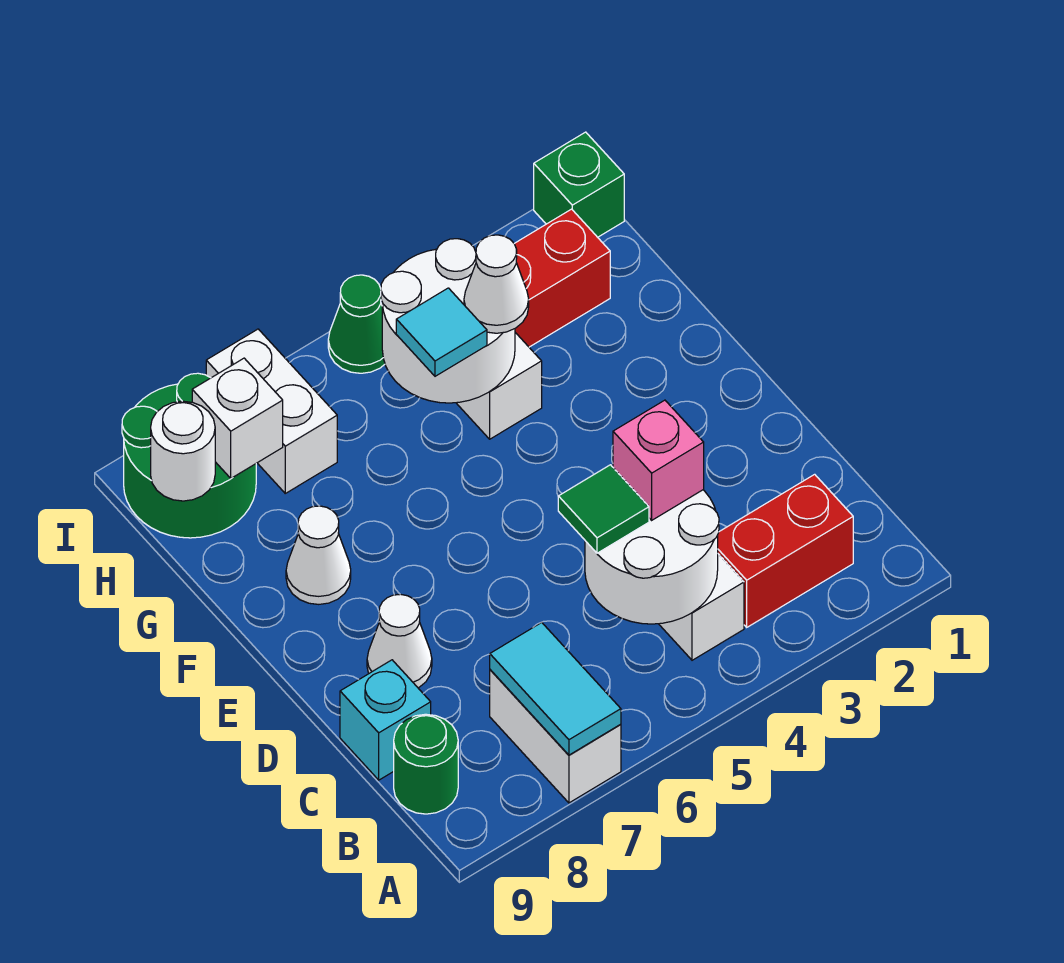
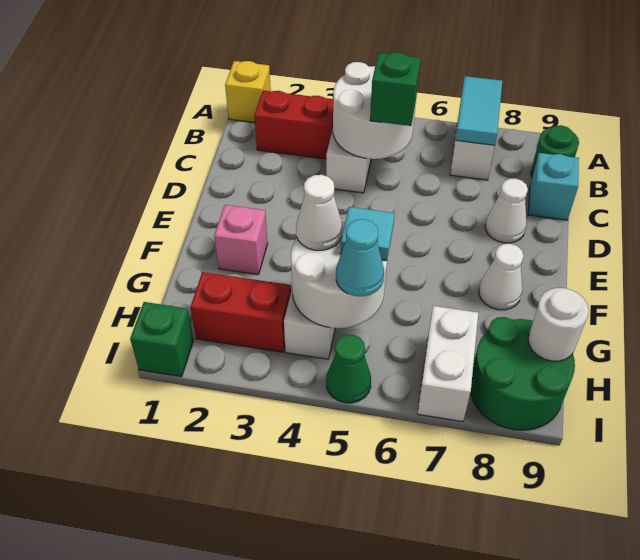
none -> yellow brick A1 level 1
pink brick C4 level 3 -> pink brick F2 level 1
green tile C5 level 3 -> green brick C5 level 3
none -> cyan cone H5 level 3
white brick H8 level 2 -> none

